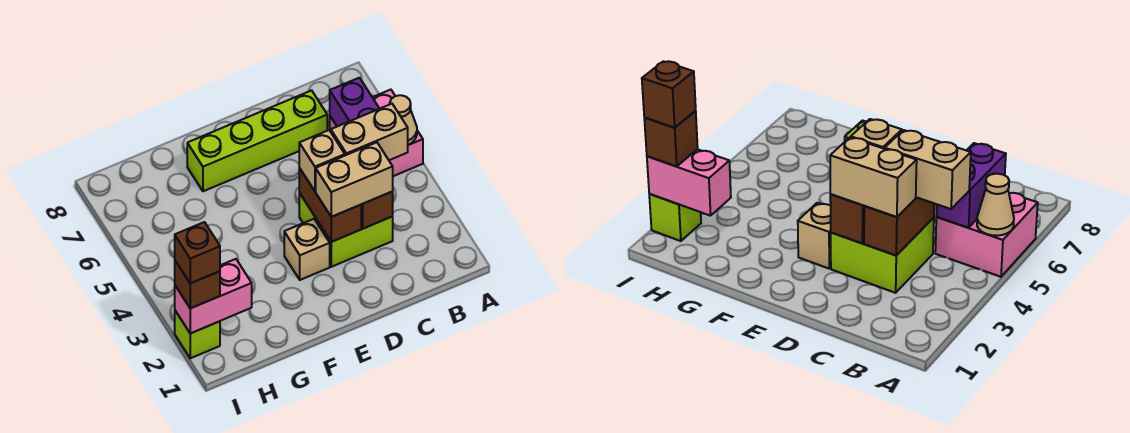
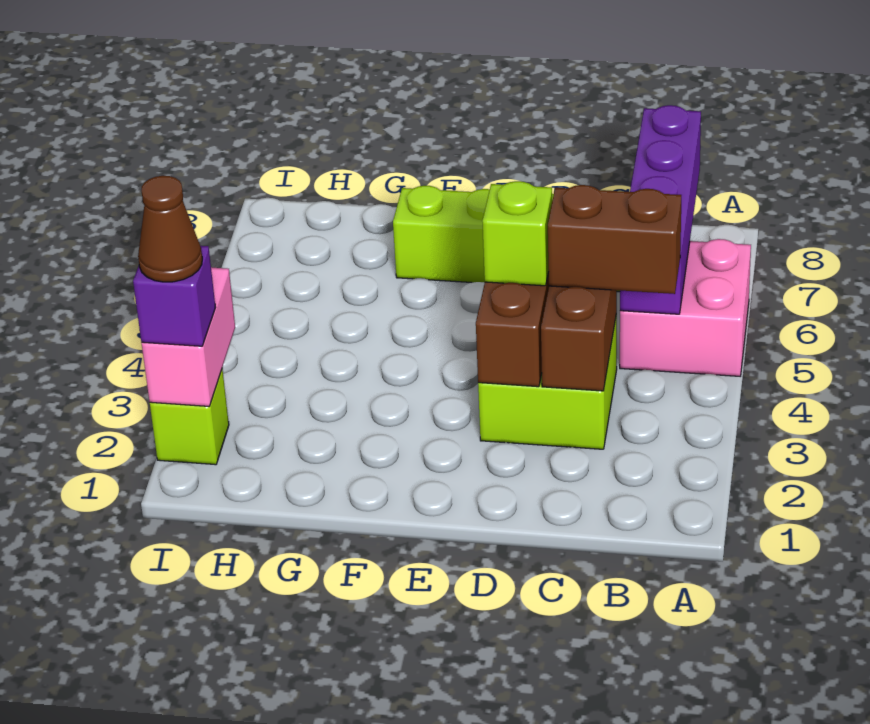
tan cone A5 level 2 -> none
tan brick B4:C4 level 3 -> brown brick B4:C4 level 3
purple brick B5:B6 level 2 -> purple brick B5:B8 level 2
tan brick C3:D3 level 3 -> none
tan brick D4 level 3 -> lime brick D4 level 3
tan brick E3 level 1 -> none
pink brick H2:I2 level 2 -> pink brick I2:I3 level 2
brown brick I2 level 3 -> purple brick I2 level 3
brown brick I2 level 4 -> brown cone I2 level 4

